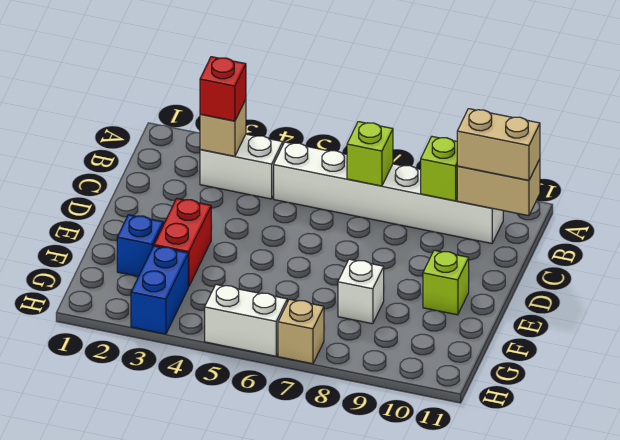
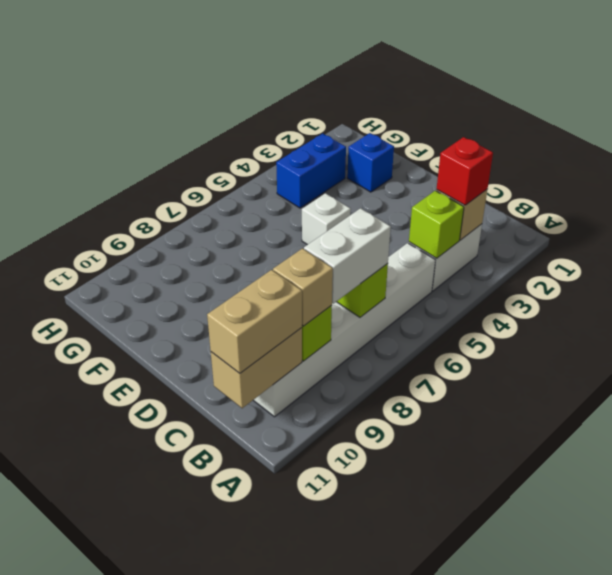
red brick E3:F3 level 1 -> none
lime brick E10 level 1 -> lime brick B4 level 2
white brick F8 level 1 -> white brick E5 level 1
blue brick G3:H3 level 1 -> blue brick G3:G4 level 1
white brick H5:H6 level 1 -> white brick B7:B8 level 3
tan brick H7 level 1 -> tan brick B9 level 3

